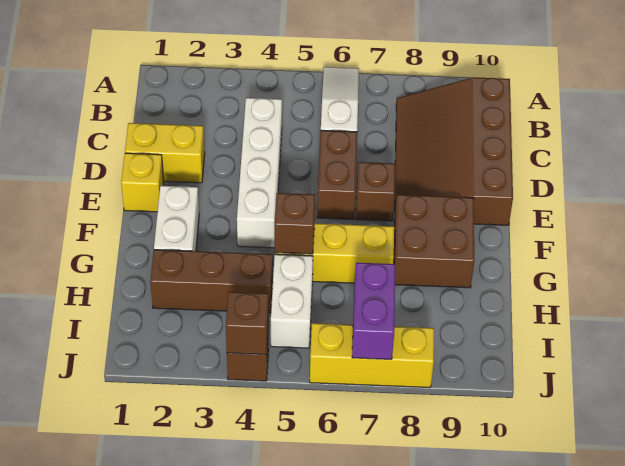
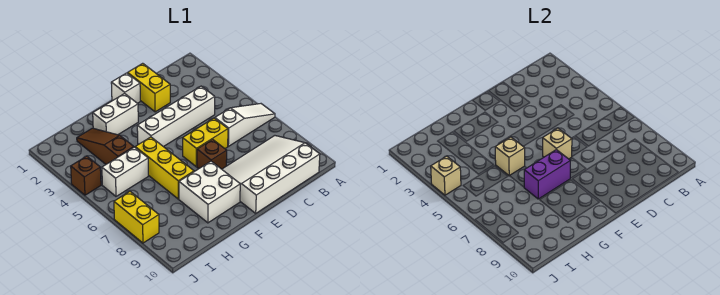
brown slope B8:E10 level 1 top 10 -> white slope B8:E10 level 1 top 10
brown brick D6:E6 level 1 -> yellow brick D6:E6 level 1
yellow brick E1 level 1 -> white brick E1 level 1
none -> tan brick E6 level 2
brown brick F8:G9 level 1 -> white brick F8:G9 level 1
brown brick G5 level 2 -> tan brick G5 level 2
brown brick H2:H4 level 1 -> brown slope H2:H4 level 1 top 4
purple brick I7:J7 level 2 -> purple brick F7:G7 level 2
brown brick J4 level 2 -> tan brick J4 level 2
yellow brick J6:J8 level 1 -> yellow brick J7:J8 level 1

